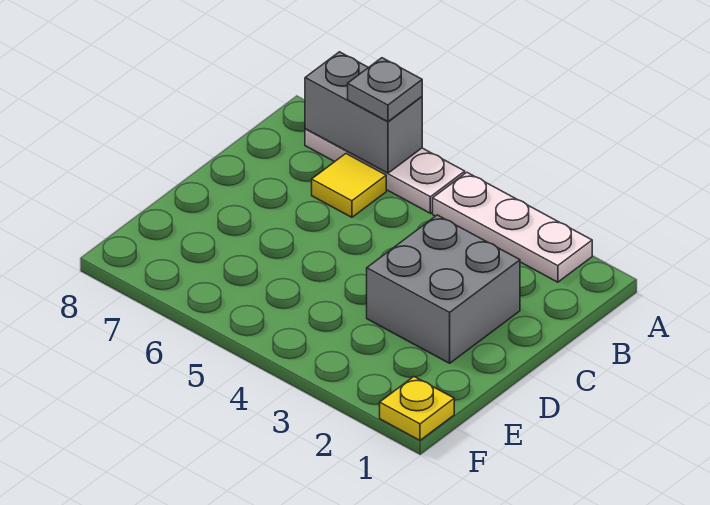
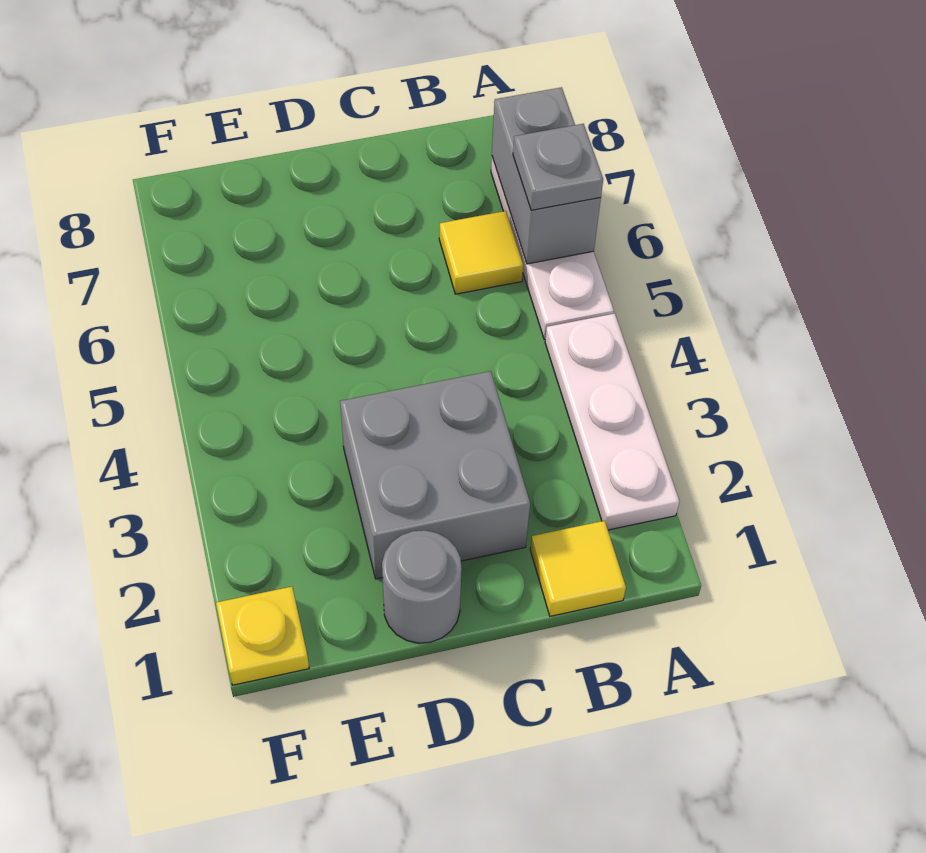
none -> yellow tile B1 level 1
none -> grey round brick D1 level 1

